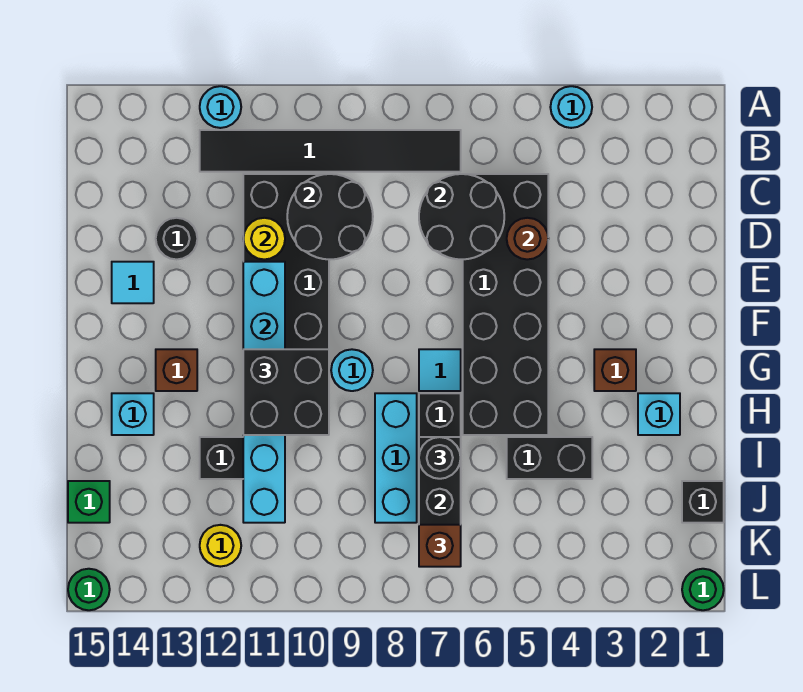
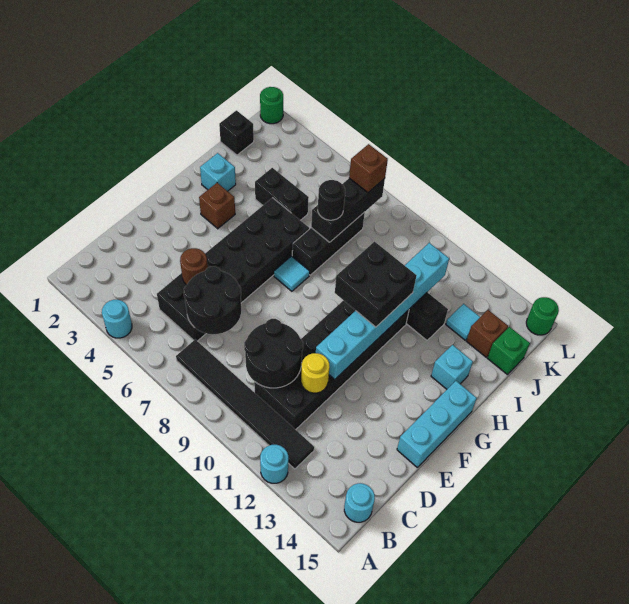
black round brick D13 level 1 -> none
cyan tile E14 level 1 -> cyan tile J13 level 1
cyan round brick G9 level 1 -> cyan round brick B15 level 1
brown brick G13 level 1 -> brown brick J14 level 1
cyan brick H8:J8 level 1 -> cyan brick E15:G15 level 1
yellow round brick K12 level 1 -> none

